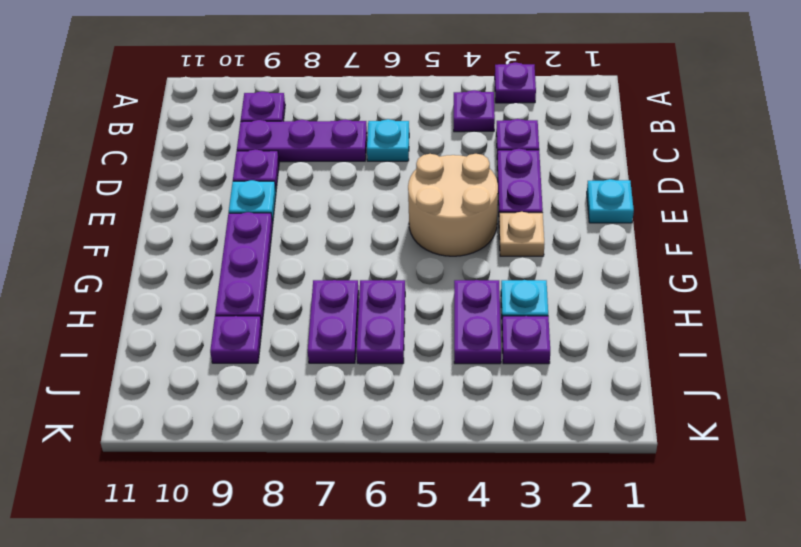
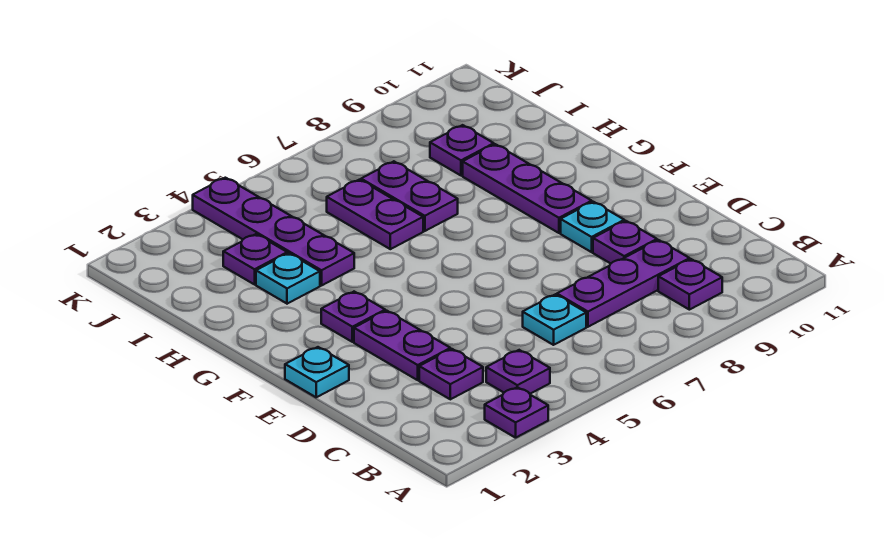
tan round brick E4:F5 level 1 -> none
tan plate F3 level 1 -> purple plate F3 level 1
purple plate H4:I4 level 1 -> purple plate H4:K4 level 1

